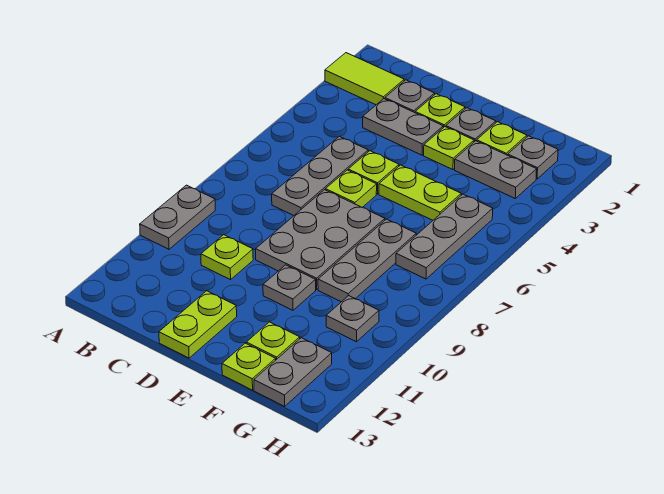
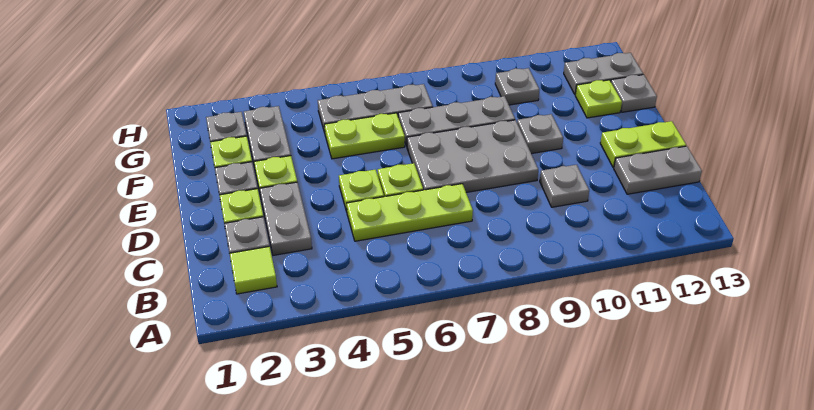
lime tile A2:B2 level 1 -> lime tile B2 level 1
grey plate A9:A10 level 1 -> grey plate C12:C13 level 1
grey plate C5:C7 level 1 -> lime plate C5:C7 level 1
lime plate C10 level 1 -> grey plate C10 level 1
lime plate E5:F5 level 1 -> lime plate F5:F6 level 1
lime plate F13 level 1 -> grey plate F13 level 1

